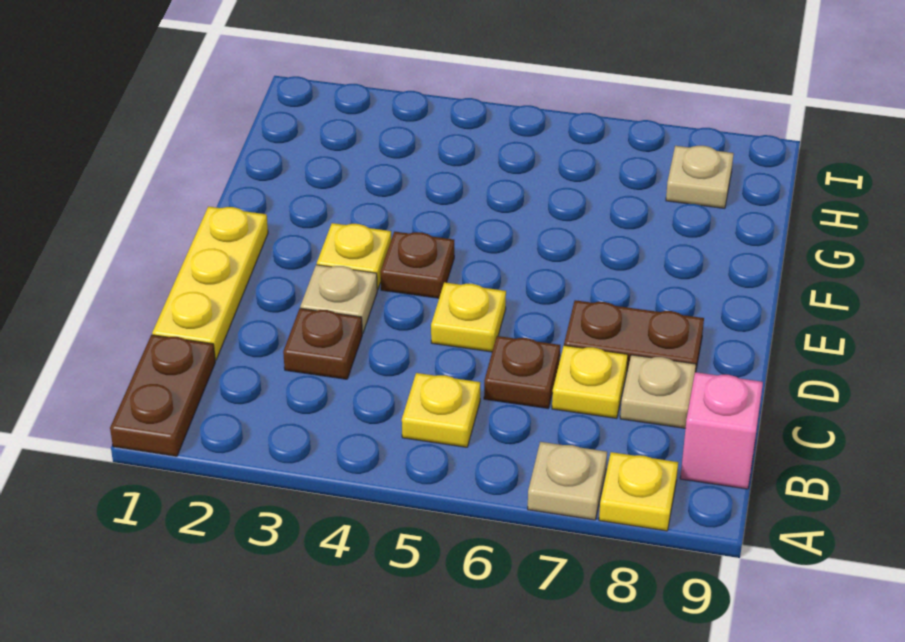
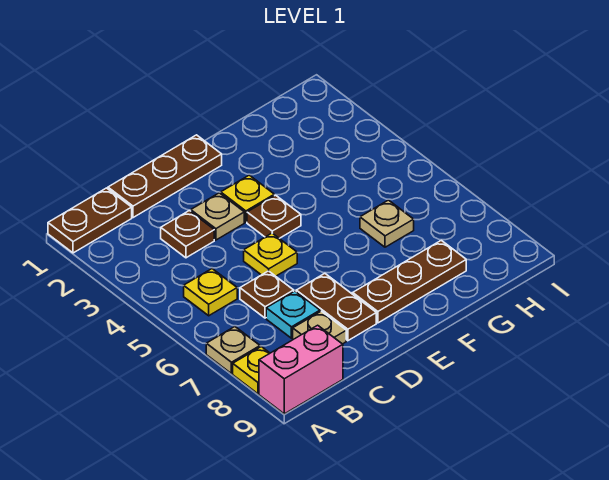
pink brick B9 level 1 -> pink brick A9:B9 level 1
yellow plate C1:E1 level 1 -> brown plate C1:E1 level 1
yellow plate C7 level 1 -> cyan plate C7 level 1
none -> brown plate E8:G8 level 1
tan plate H8 level 1 -> tan plate G6 level 1

